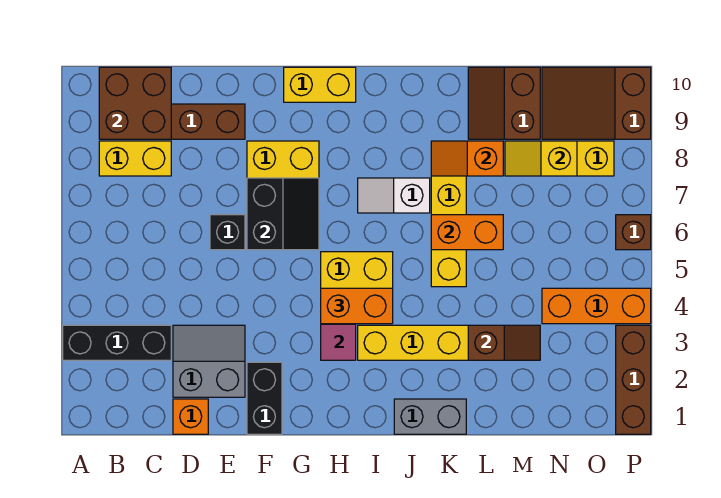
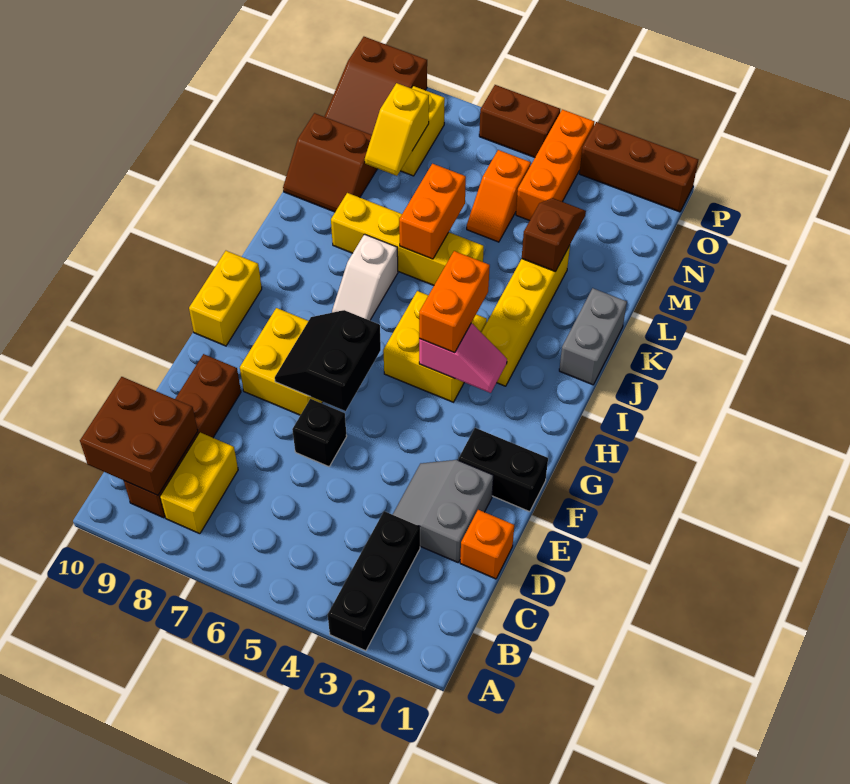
black slope F6:G7 level 2 top F -> black slope F6:G7 level 2 top 6
orange slope K8:L8 level 2 top L -> orange slope M5:N5 level 1 top N
brown brick P6 level 1 -> brown brick P5:P6 level 1

